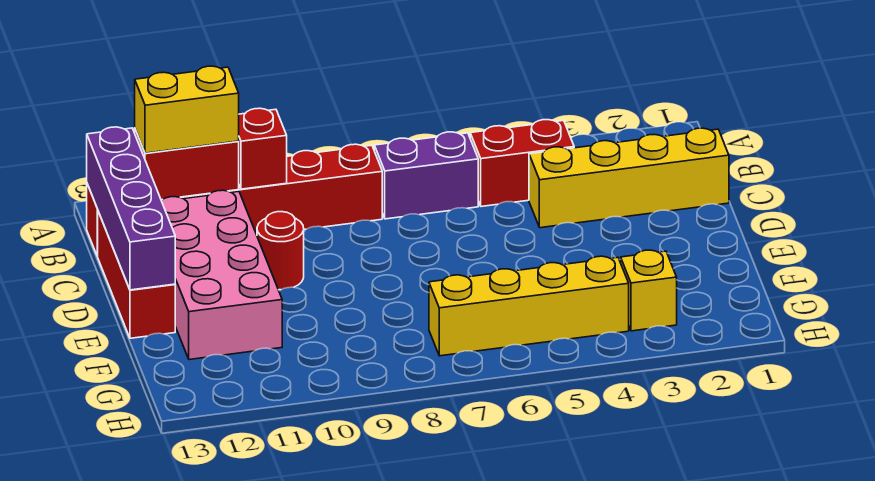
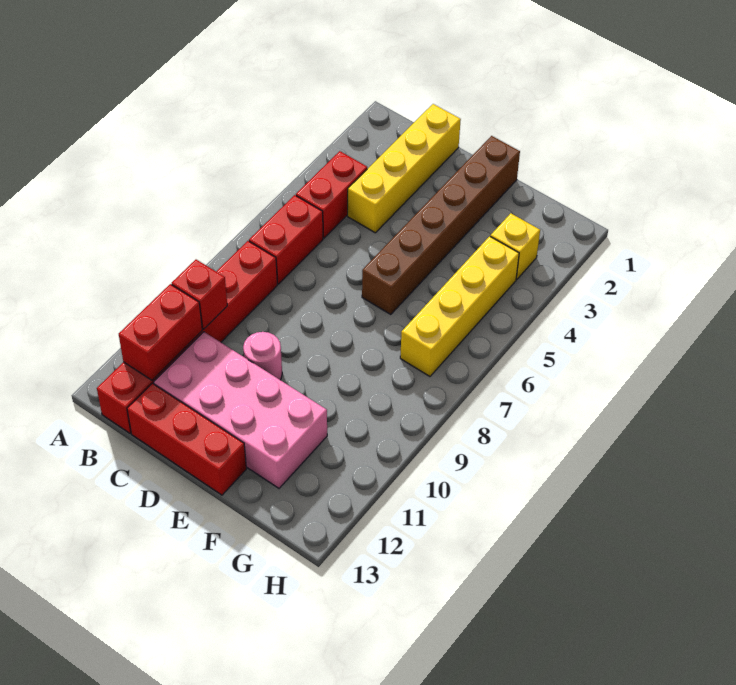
purple brick B6:B7 level 1 -> red brick B6:B7 level 1
yellow brick B11:B12 level 3 -> none
purple brick B13:E13 level 2 -> none
red round brick D10 level 1 -> pink round brick D10 level 1
none -> brown brick E1:E6 level 1

